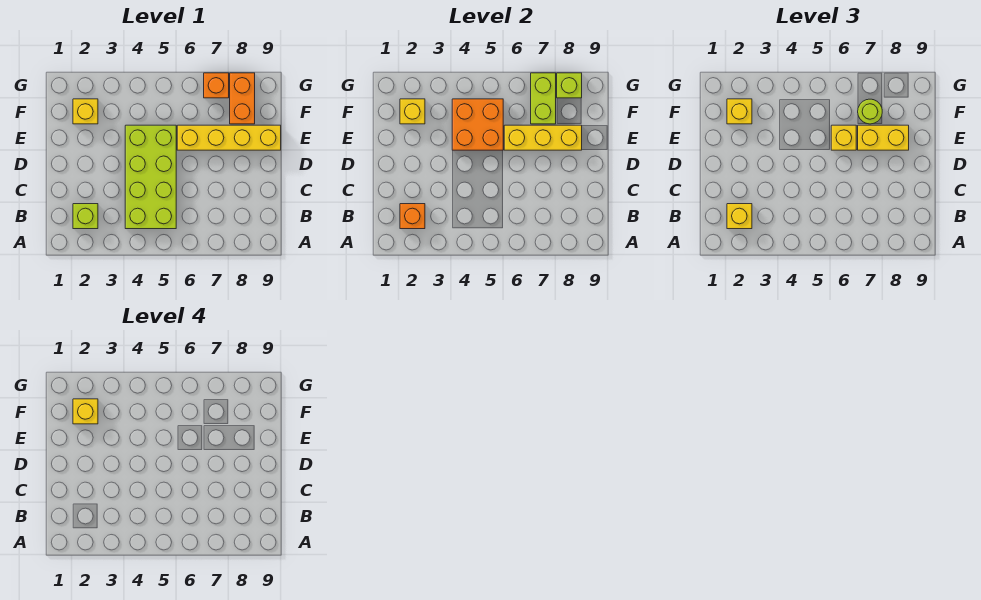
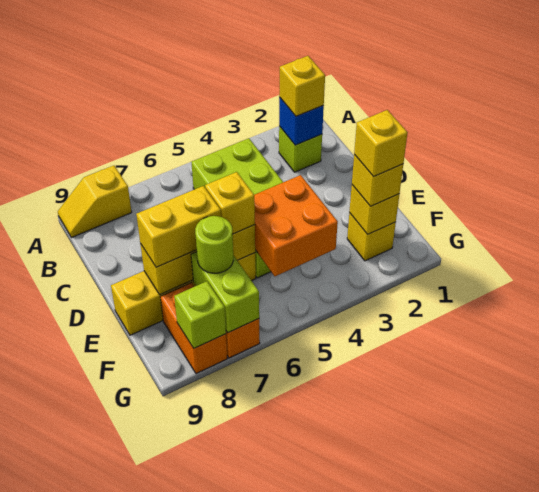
none -> yellow slope A8:A9 level 1 top 8
orange brick B2 level 2 -> blue brick B2 level 2

